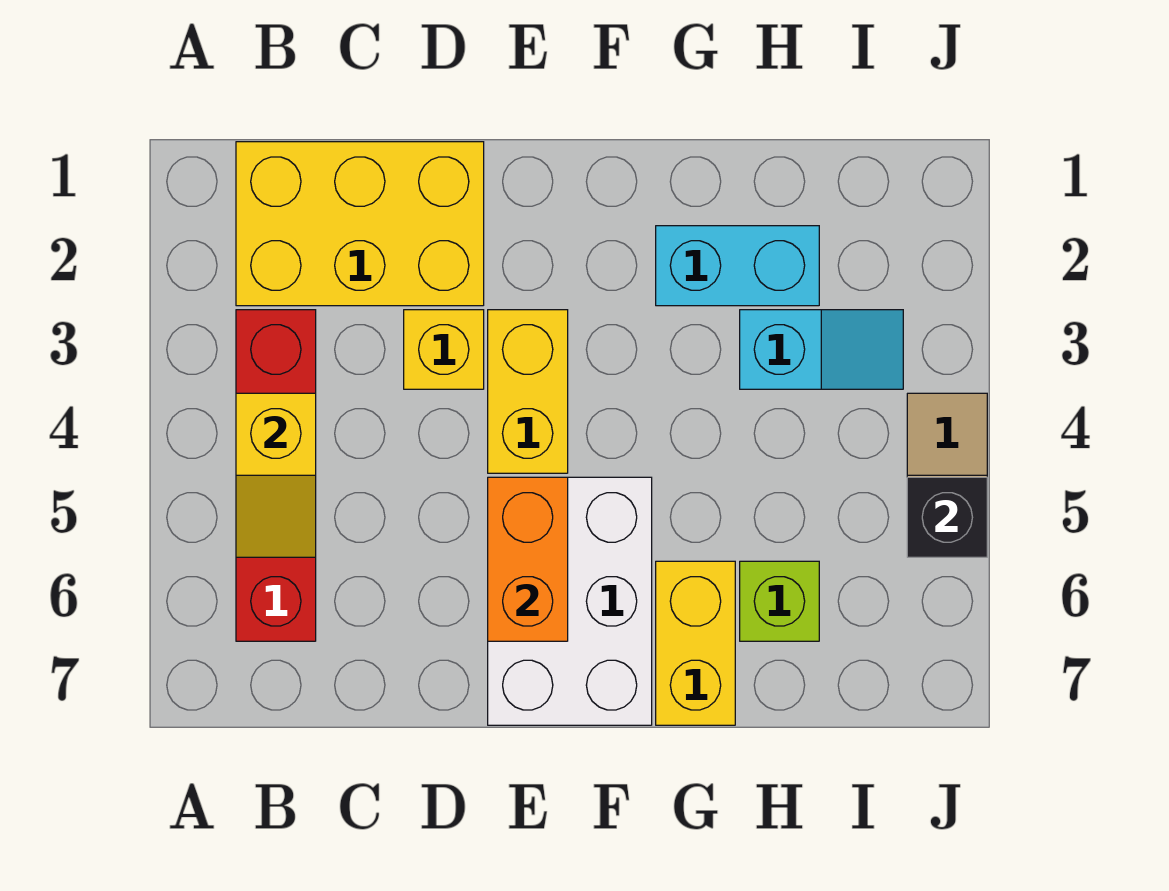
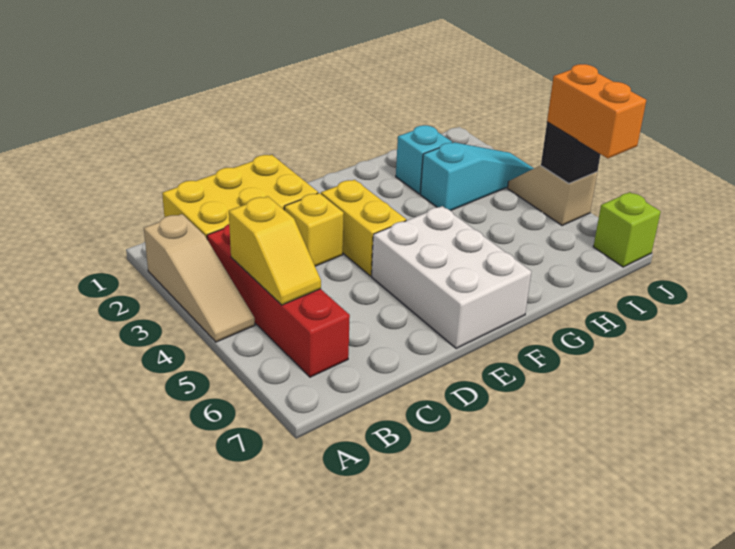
none -> tan slope A2:A4 level 1 top 2
orange brick E5:E6 level 2 -> orange brick J5:J6 level 3
cyan brick G2:H2 level 1 -> cyan brick H2 level 1
yellow brick G6:G7 level 1 -> none
cyan slope H3:I3 level 1 top H -> cyan slope H3:J3 level 1 top H
lime brick H6 level 1 -> lime brick J7 level 1

